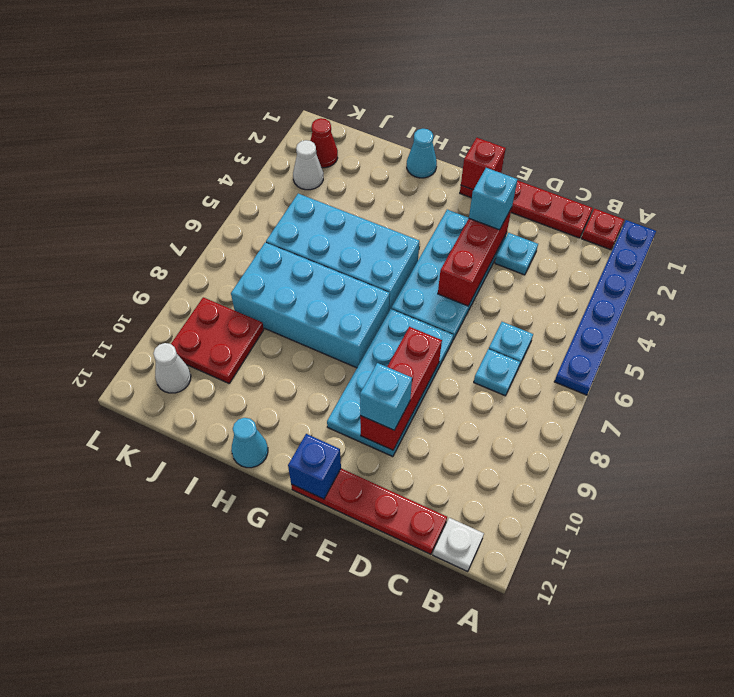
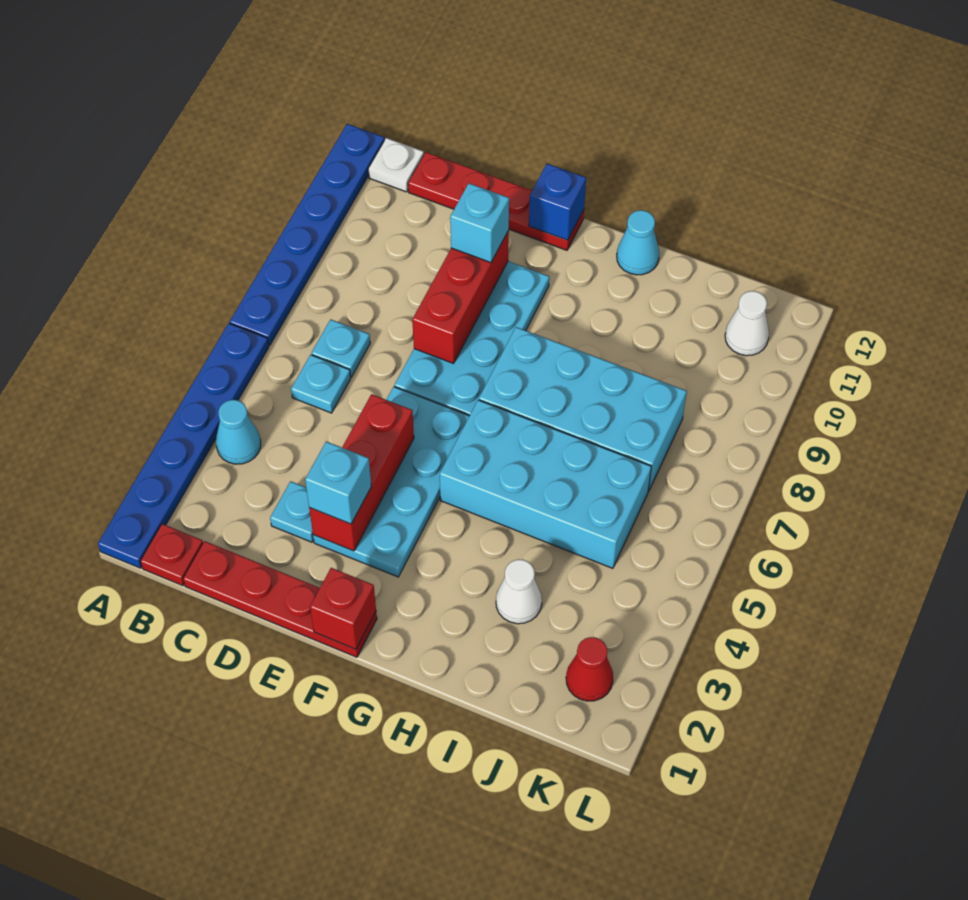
none -> blue plate A7:A12 level 1
cyan cone H1 level 1 -> cyan cone B4 level 1
red plate J9:K10 level 1 -> none
white cone K3 level 1 -> white cone I3 level 1

